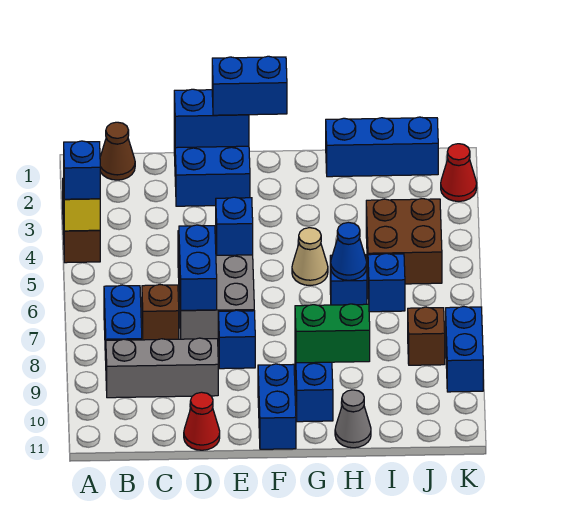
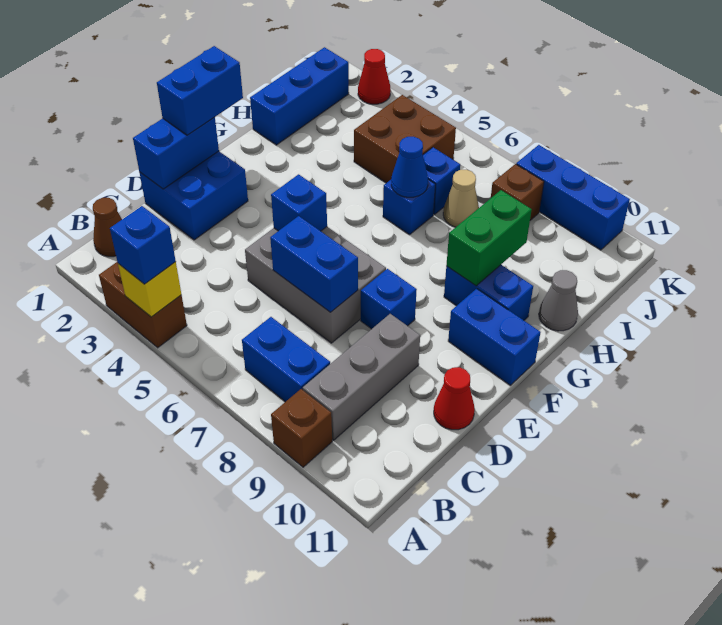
brown brick C7 level 1 -> brown brick A9 level 1
tan cone G5 level 1 -> tan cone I7 level 1
blue brick K8:K9 level 1 -> blue brick K8:K10 level 1

